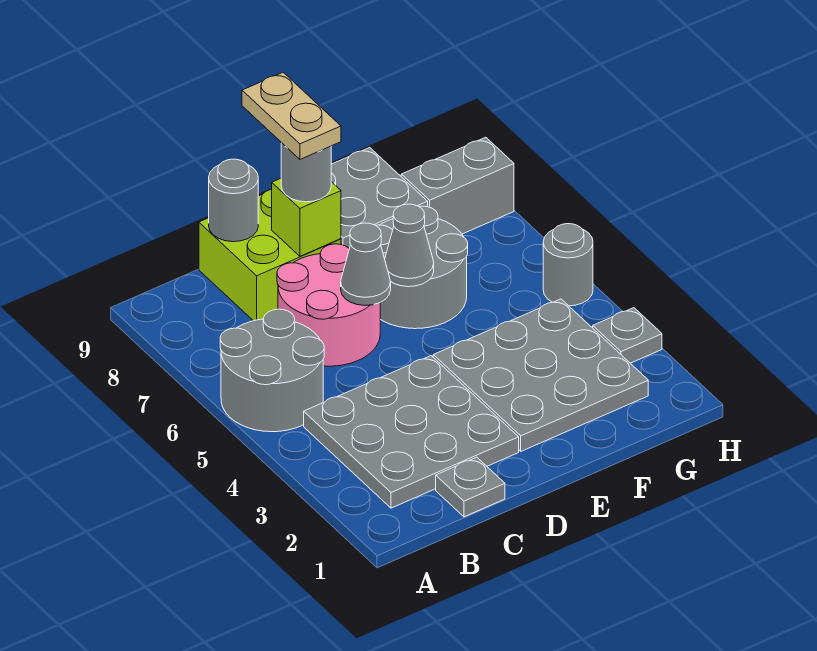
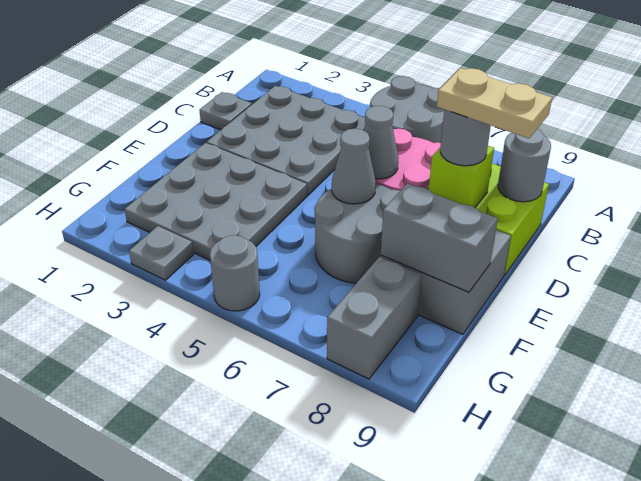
none -> grey brick F8:F9 level 2

